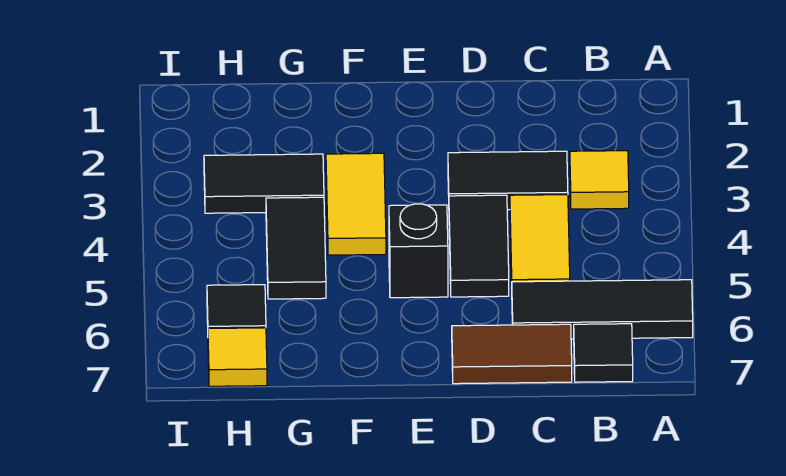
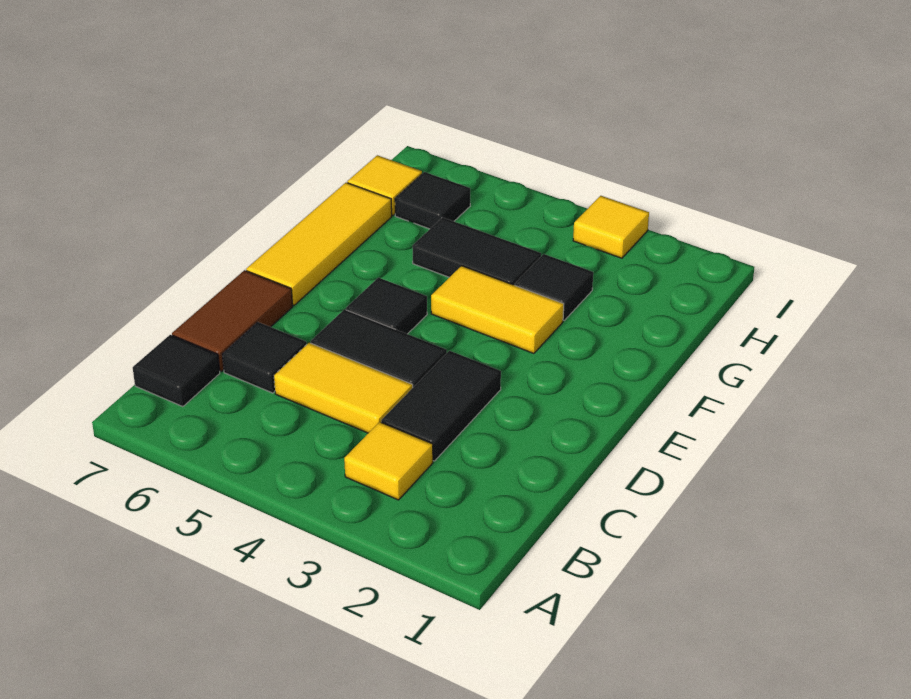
black tile A6:C6 level 1 -> black tile C6 level 1
black brick E5 level 1 -> black tile E5 level 1
none -> yellow tile E7:G7 level 1
black tile G3:H3 level 1 -> black tile G3 level 1
none -> yellow tile I3 level 1

